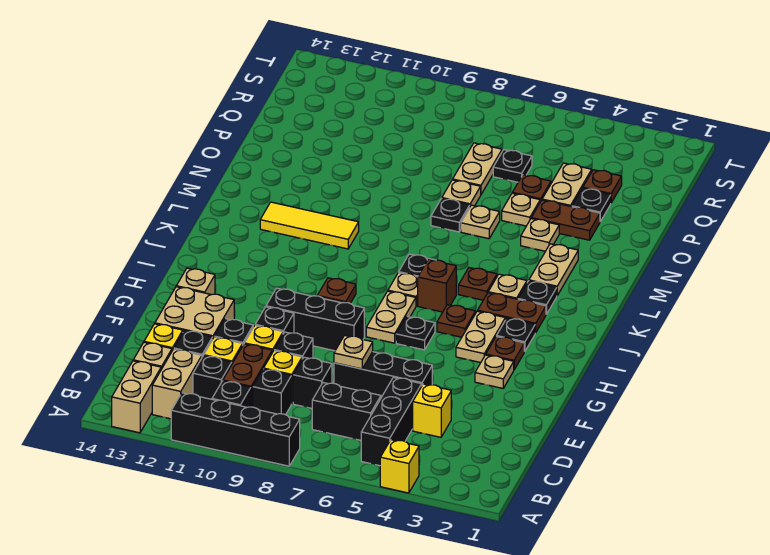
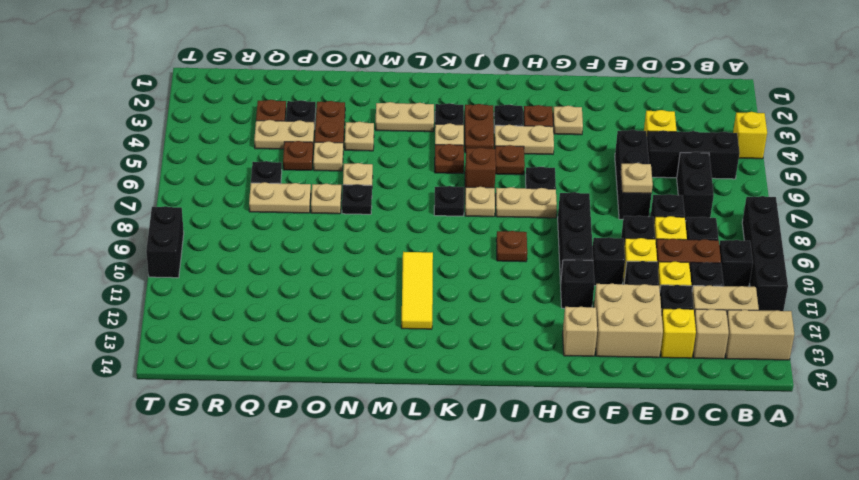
none -> black brick G11 level 1
none -> black brick T9:T10 level 1

